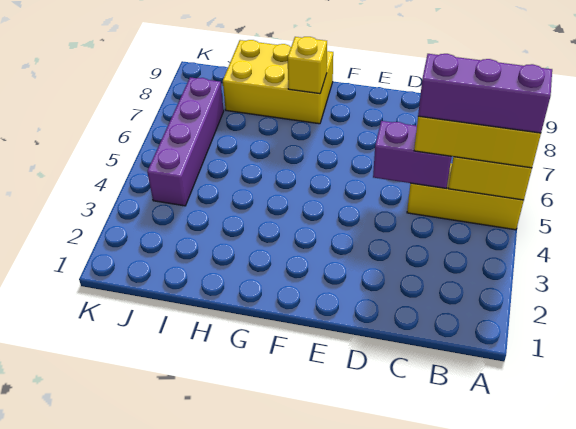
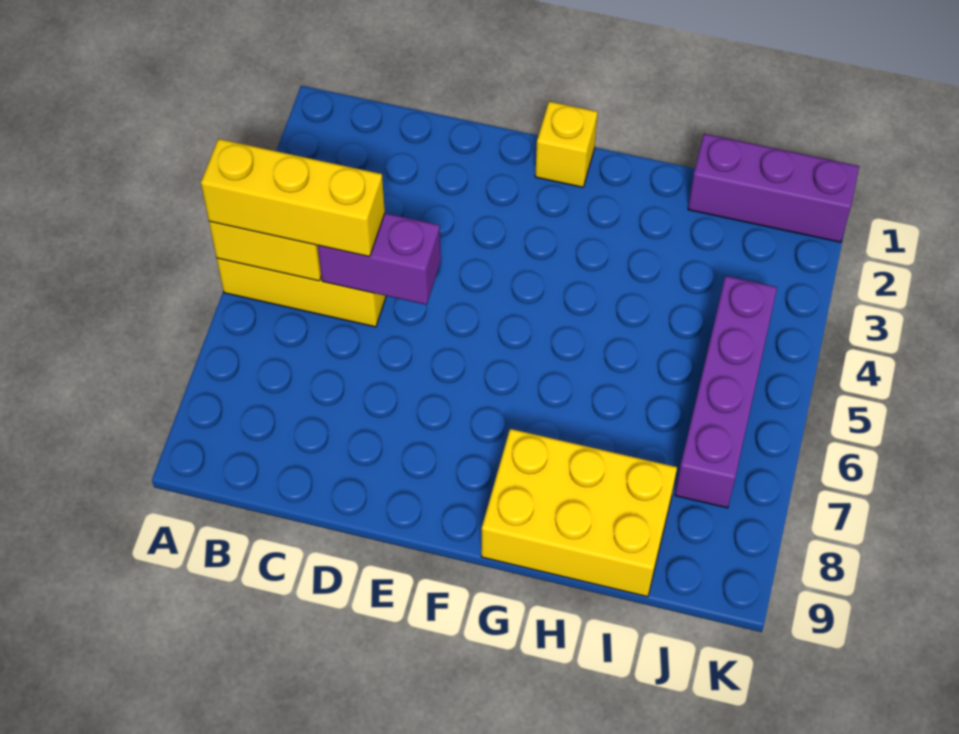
purple brick A5:C5 level 4 -> purple brick I1:K1 level 1
yellow brick G8 level 2 -> yellow brick F1 level 1

